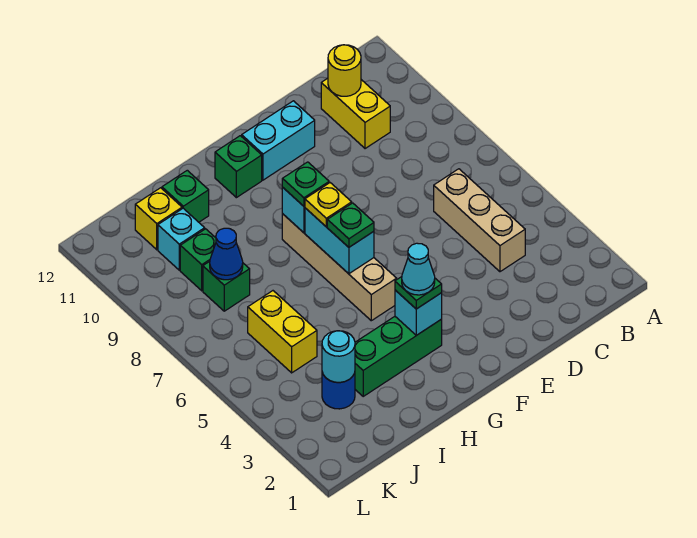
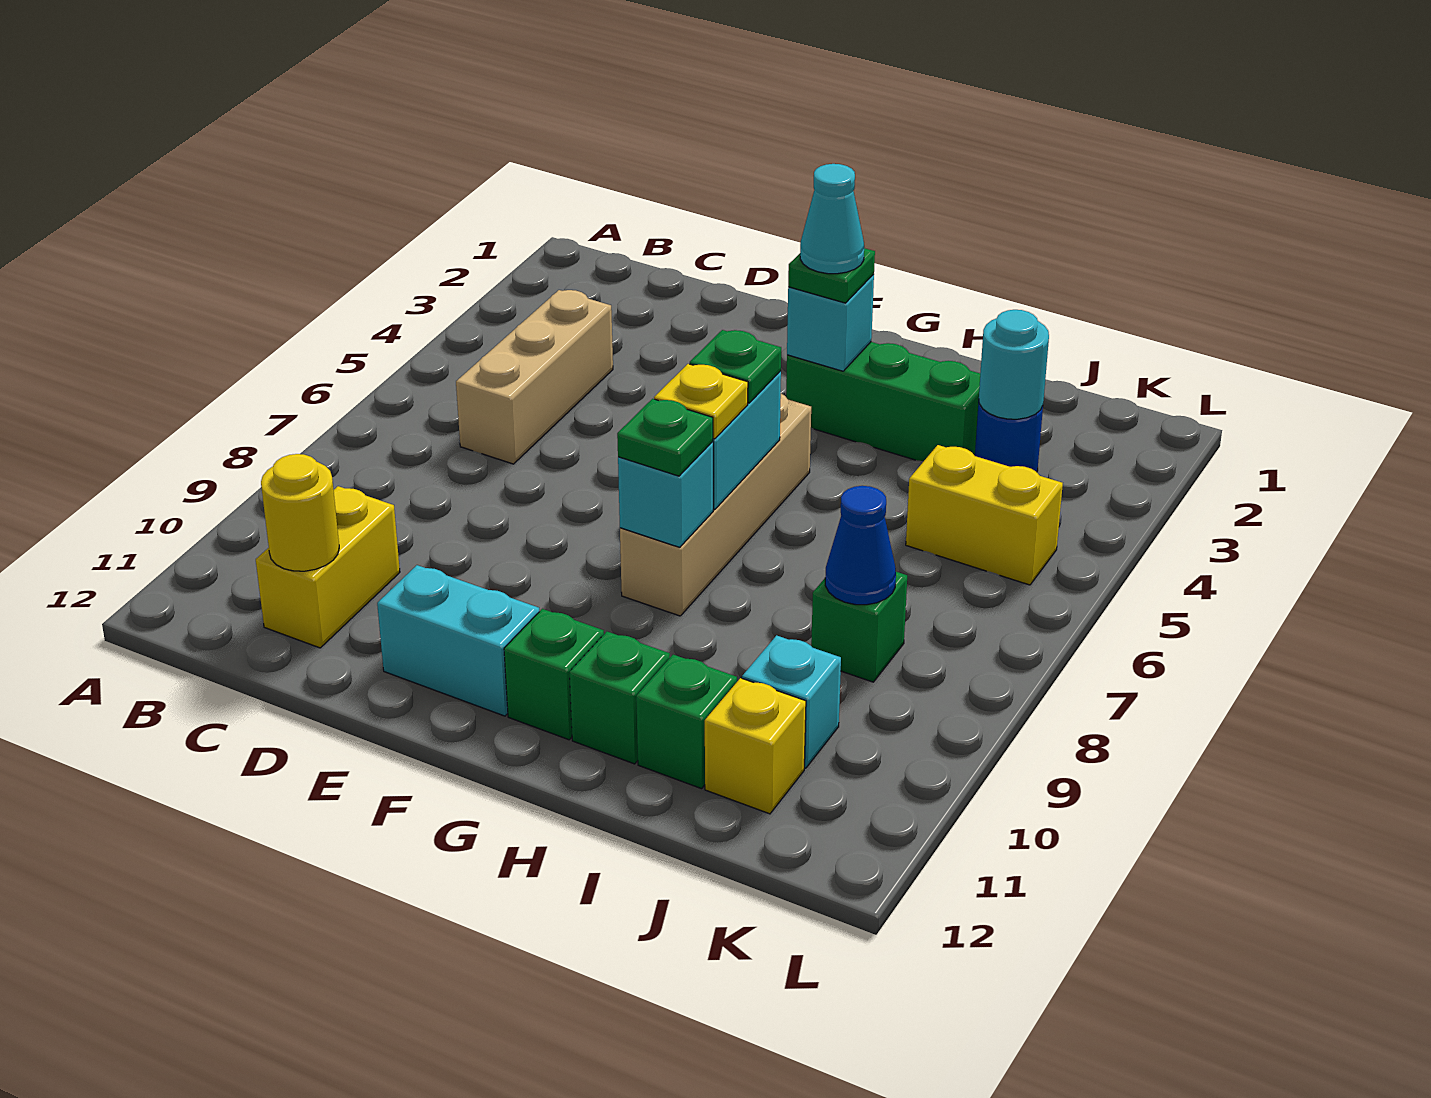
yellow brick J5:J6 level 1 -> yellow brick J5:K5 level 1
green brick J9 level 1 -> green brick H11 level 1

